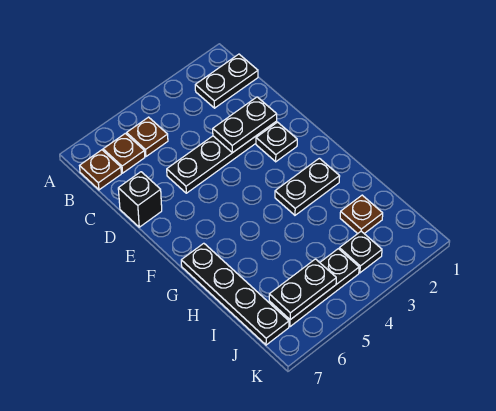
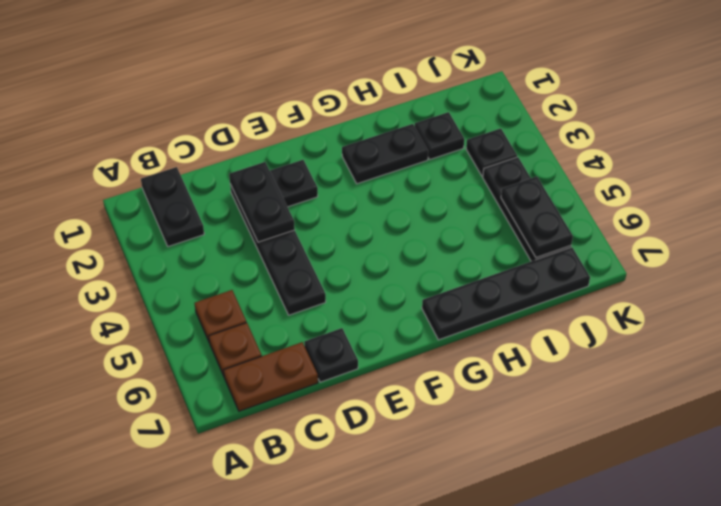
brown plate B7 level 1 -> brown plate B7:C7 level 1
black brick D7 level 1 -> black plate D7 level 1
black plate G2:G3 level 1 -> black plate G2:H2 level 1
brown plate I2 level 1 -> black plate I2 level 1

